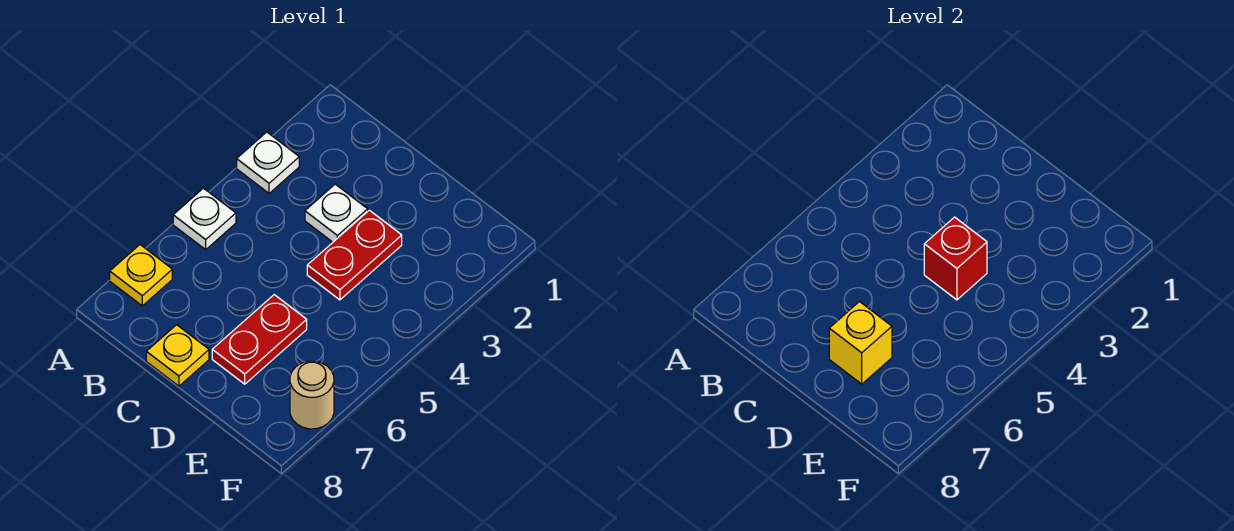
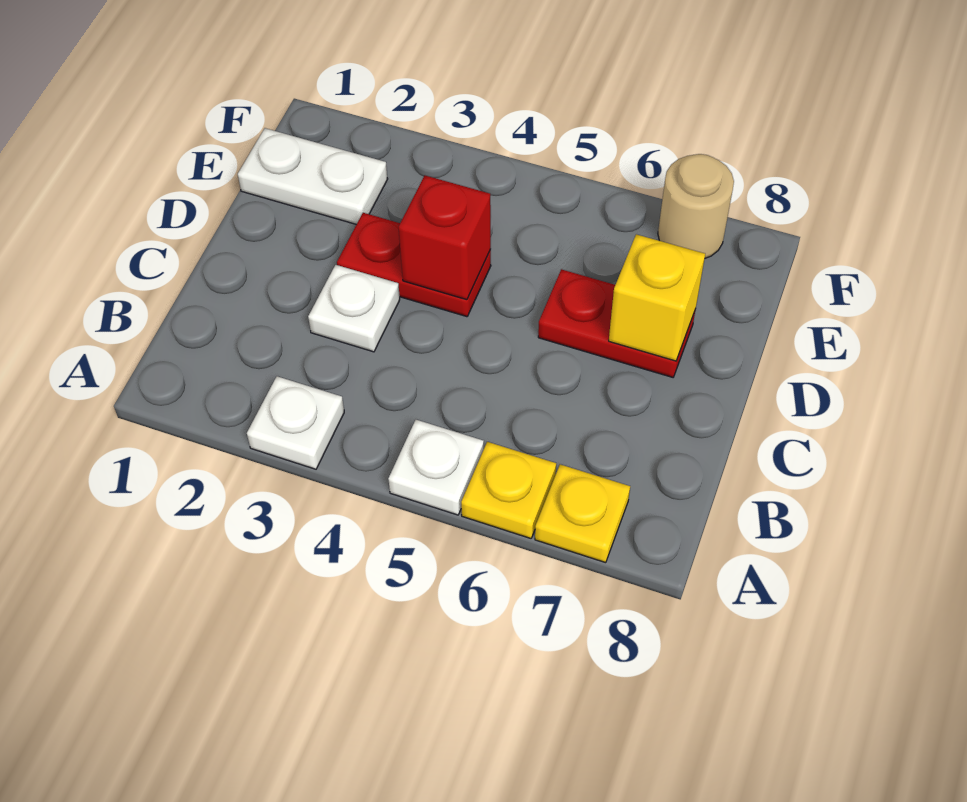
yellow plate C8 level 1 -> yellow plate A6 level 1
none -> white plate E1:E2 level 1

